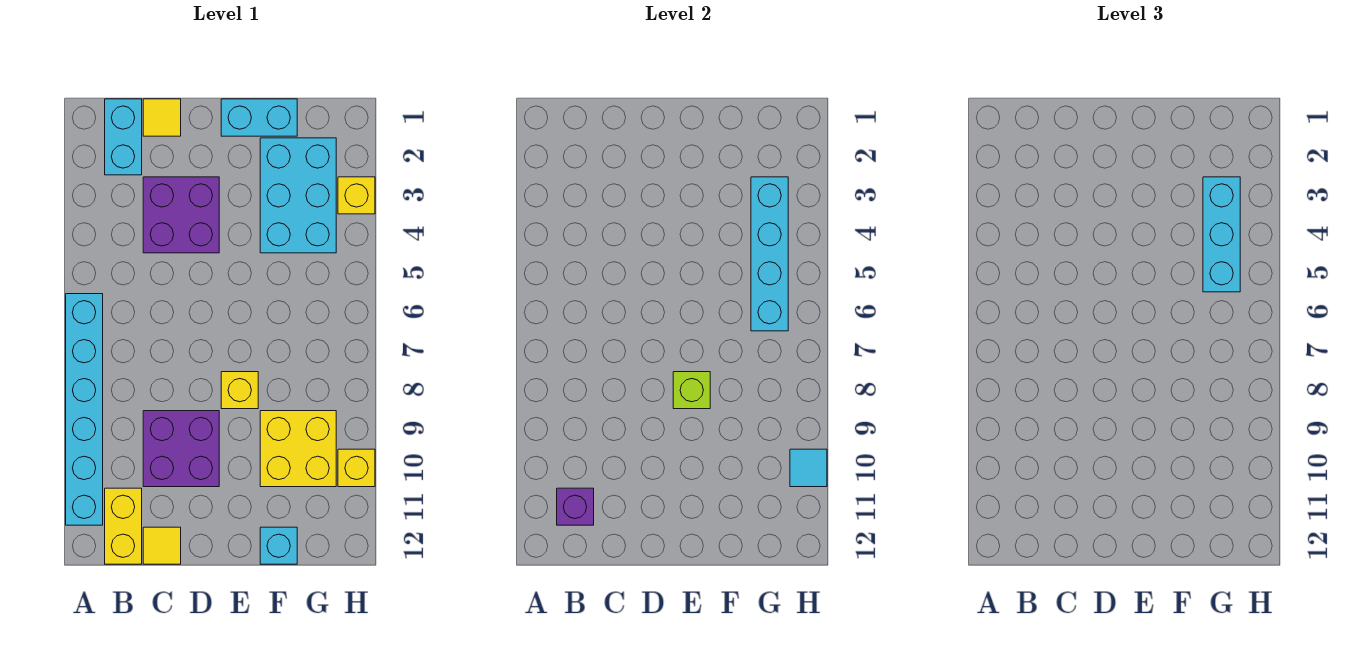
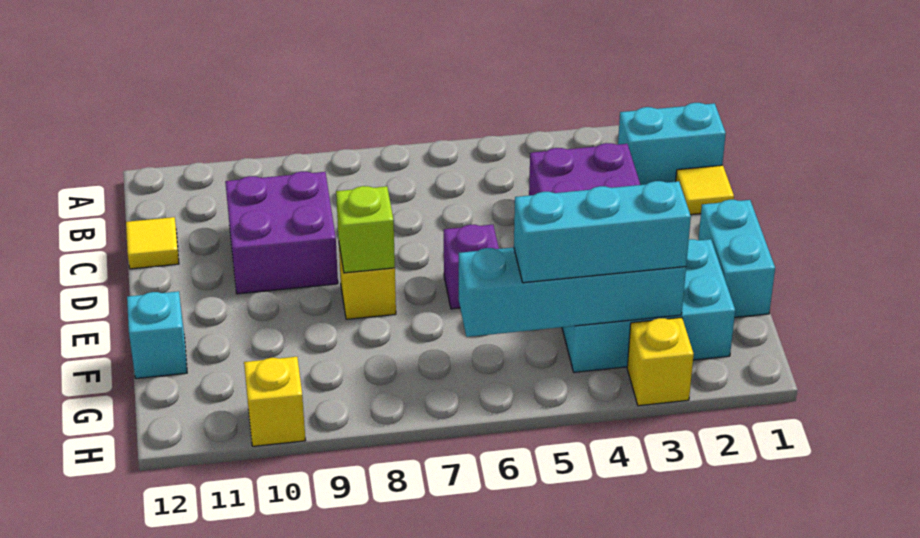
cyan brick A6:A11 level 1 -> none
yellow brick B11:B12 level 1 -> none
purple brick B11 level 2 -> purple brick E6 level 1
yellow brick F9:G10 level 1 -> none
cyan tile H10 level 2 -> none

